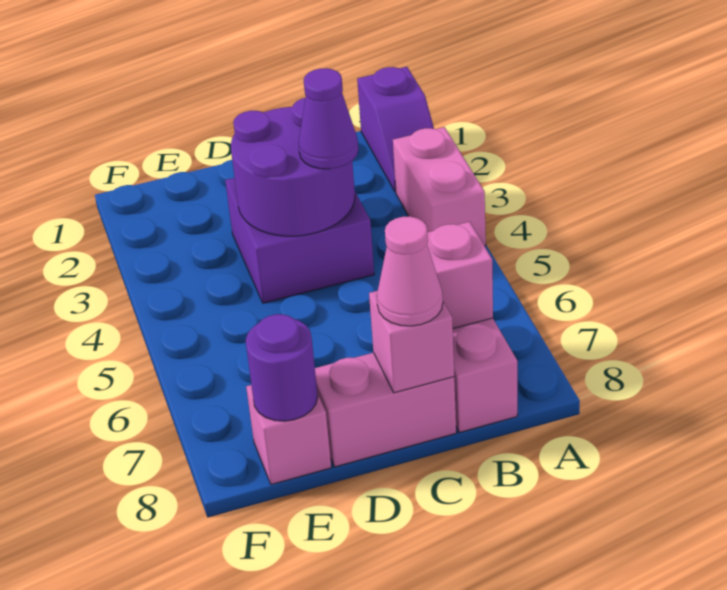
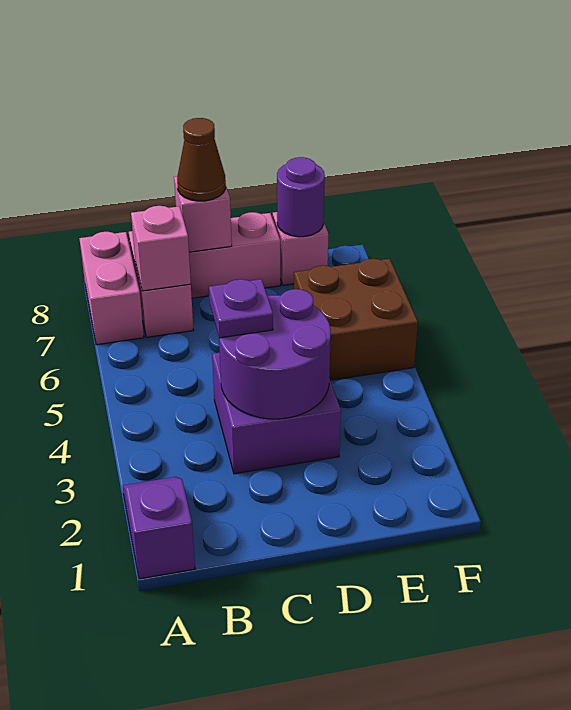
pink brick A3:A4 level 1 -> pink brick A7:A8 level 1
purple cone C4 level 3 -> purple plate C4 level 3
pink cone C8 level 3 -> brown cone C8 level 3
none -> brown brick E5:F6 level 1

